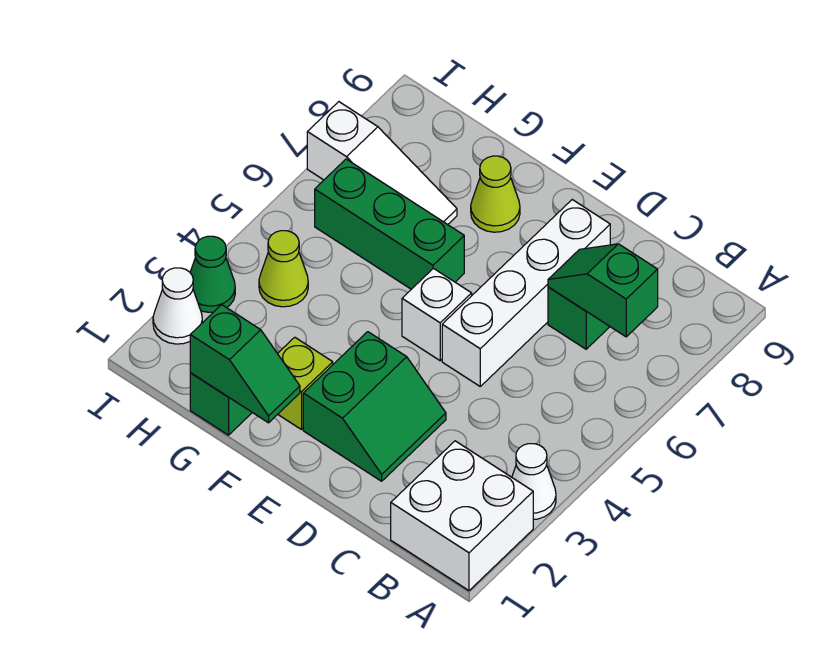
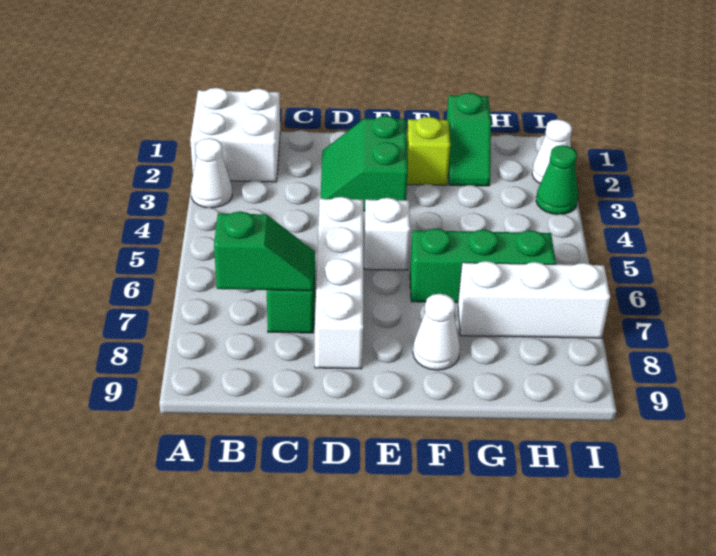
green slope F1:G1 level 2 top G -> none
lime cone F8 level 1 -> white cone F8 level 1
white slope G7:I7 level 1 top I -> white brick G7:I7 level 1
lime cone H4 level 1 -> none

